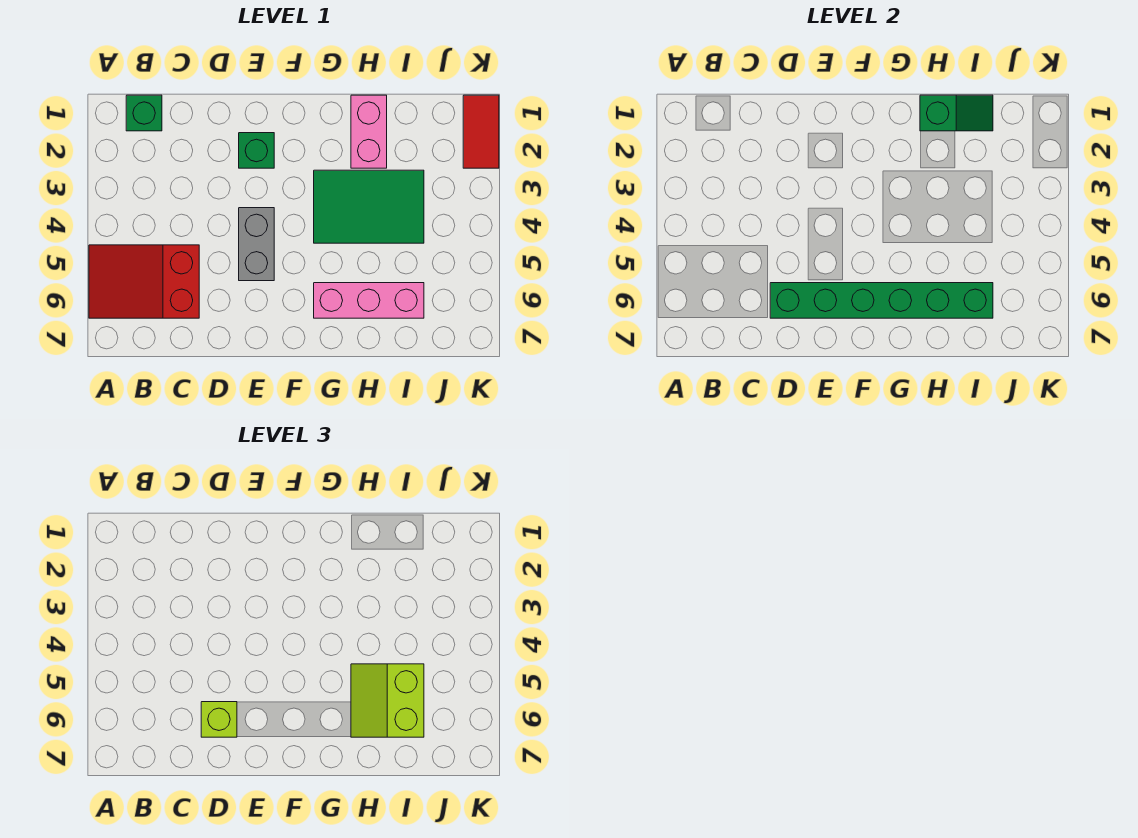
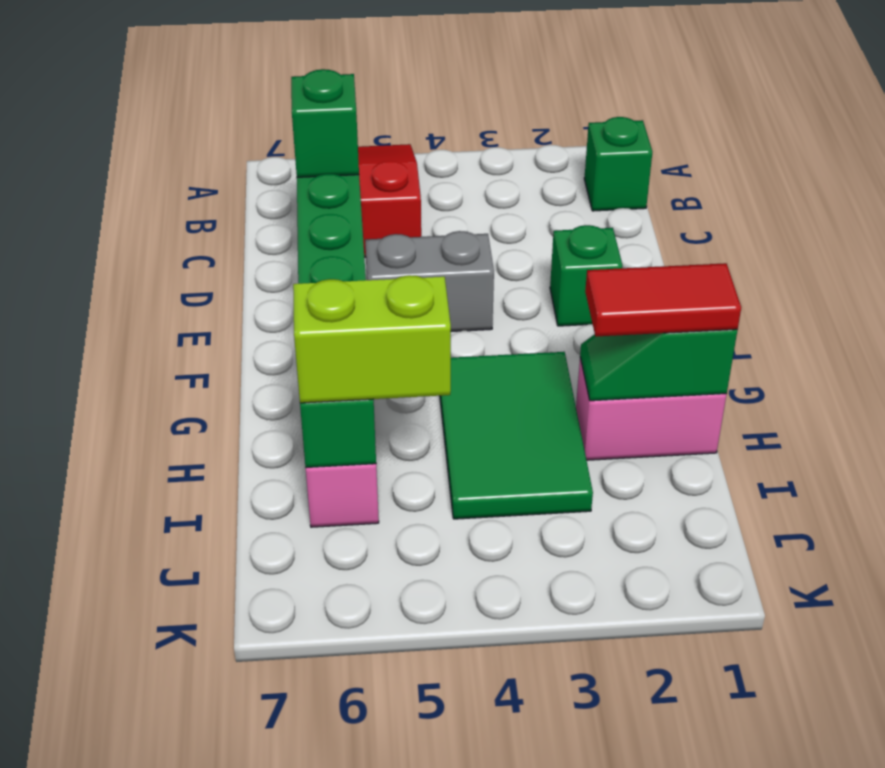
lime brick D6 level 3 -> green brick D6 level 3
green slope H1:I1 level 2 top H -> green slope H1:H2 level 2 top 1
red tile K1:K2 level 1 -> red tile H1:H2 level 3

